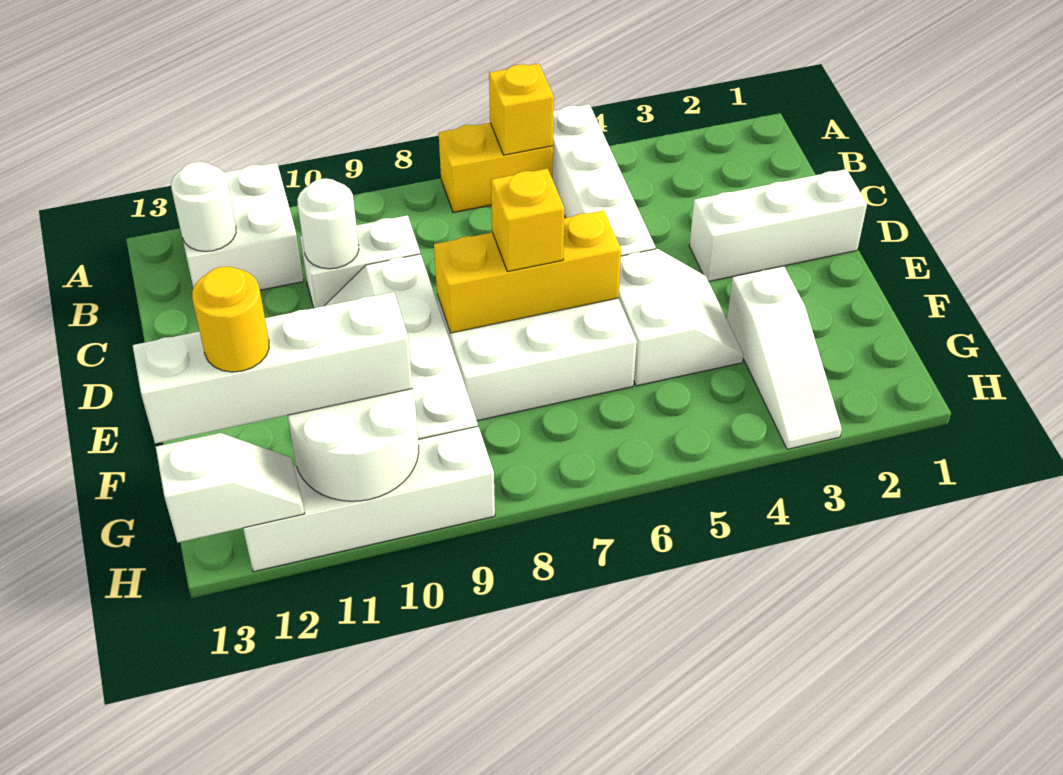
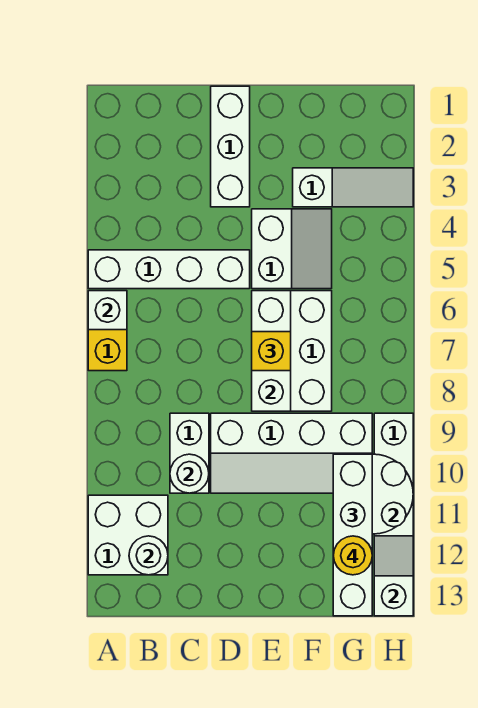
yellow brick A6 level 2 -> white brick A6 level 2
white slope E4:F5 level 1 top 5 -> white slope E4:F5 level 1 top E
yellow brick E6:E8 level 2 -> white brick E6:E8 level 2

